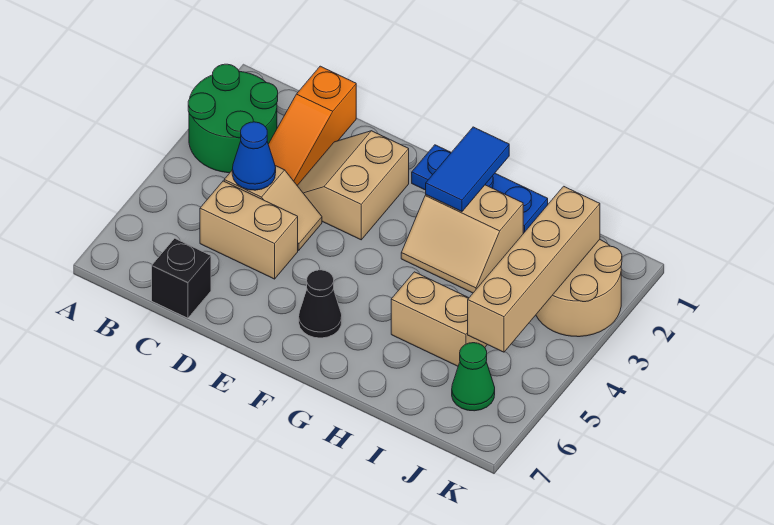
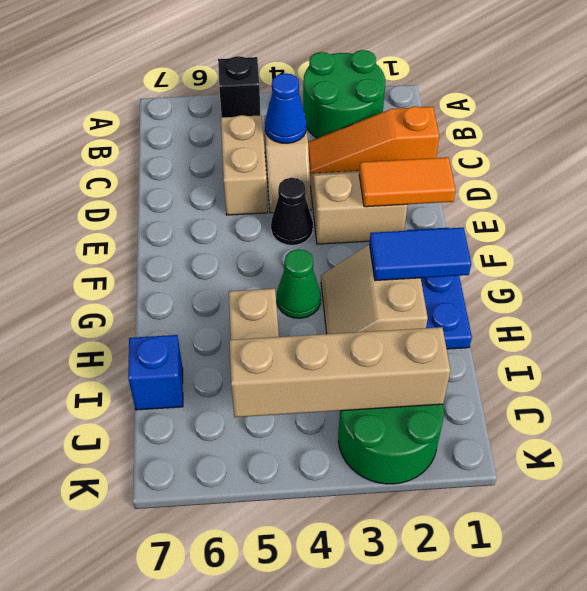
black brick C7 level 1 -> black brick A5 level 1
none -> orange tile E1:E2 level 2
black cone F6 level 1 -> black cone E4 level 1
none -> blue brick I7 level 1
tan round brick J2:K3 level 1 -> green round brick J2:K3 level 1
green cone J6 level 1 -> green cone G4 level 1

